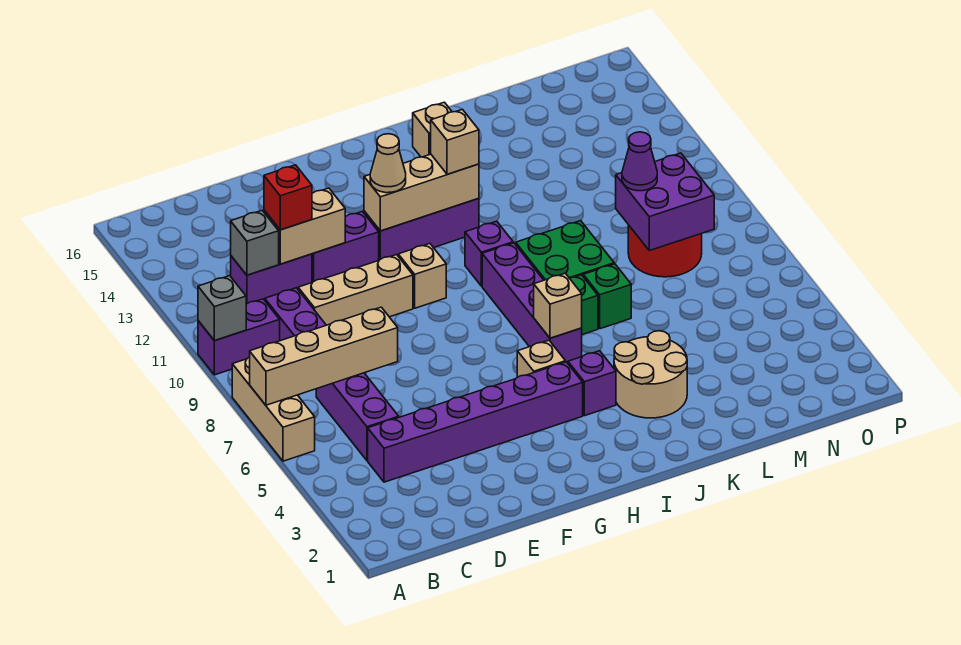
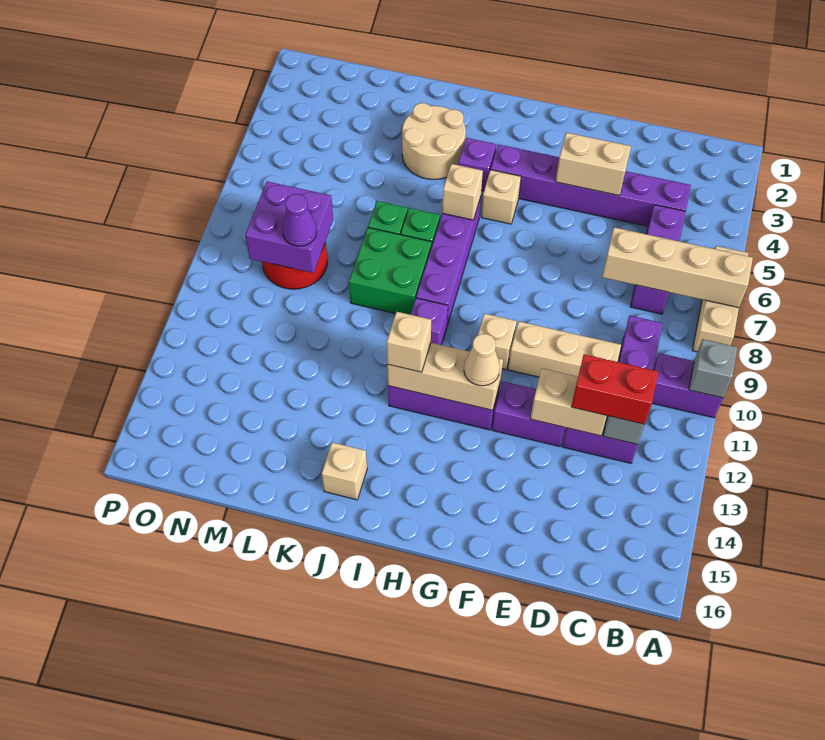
red brick D12 level 3 -> red brick C12:D12 level 3
none -> tan brick E4:F4 level 2

